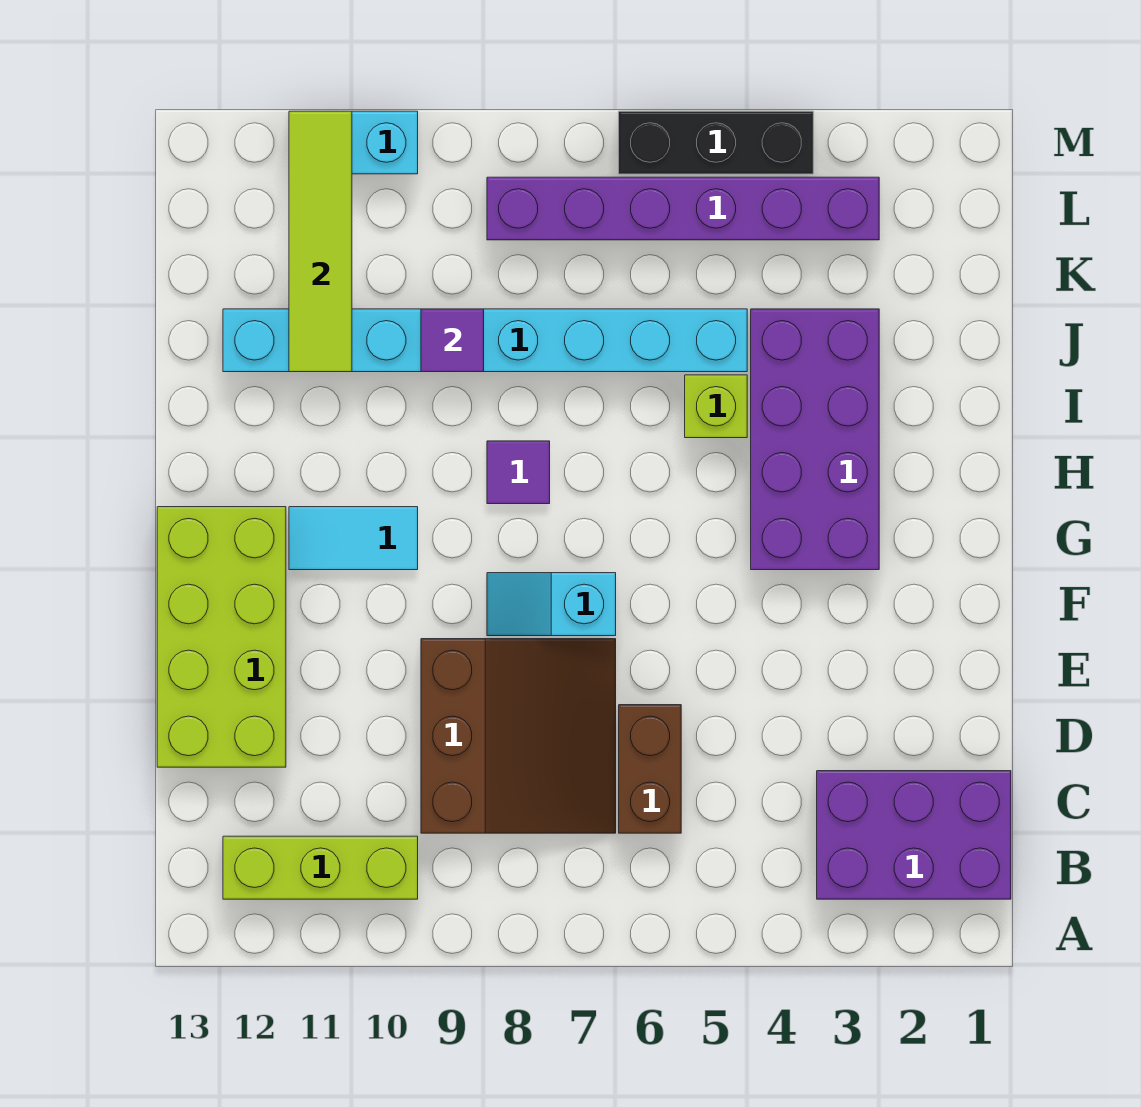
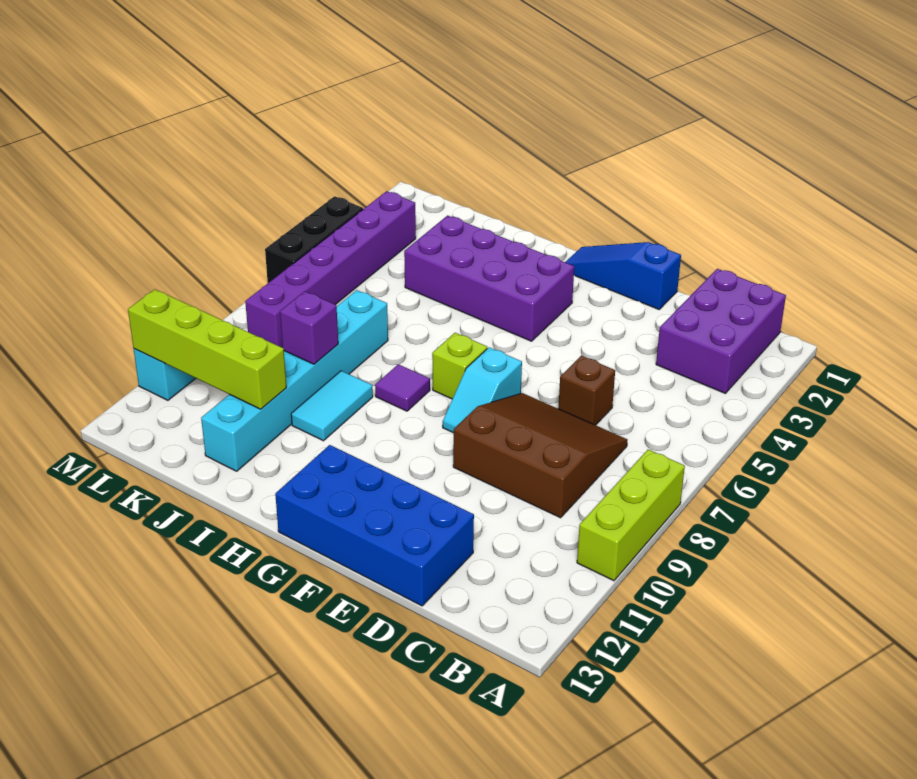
lime brick B10:B12 level 1 -> lime brick A8:A10 level 1
brown brick C6:D6 level 1 -> brown brick D6 level 1
lime brick D12:G13 level 1 -> blue brick D12:G13 level 1
none -> blue slope E1:G1 level 1 top E
cyan tile G10:G11 level 1 -> cyan tile I9:I10 level 1
lime brick I5 level 1 -> lime brick G7 level 1
cyan brick J5:J12 level 1 -> cyan brick J7:J12 level 1
purple tile J9 level 2 -> purple brick J9 level 2
lime tile J11:M11 level 2 -> lime brick J11:M11 level 2

